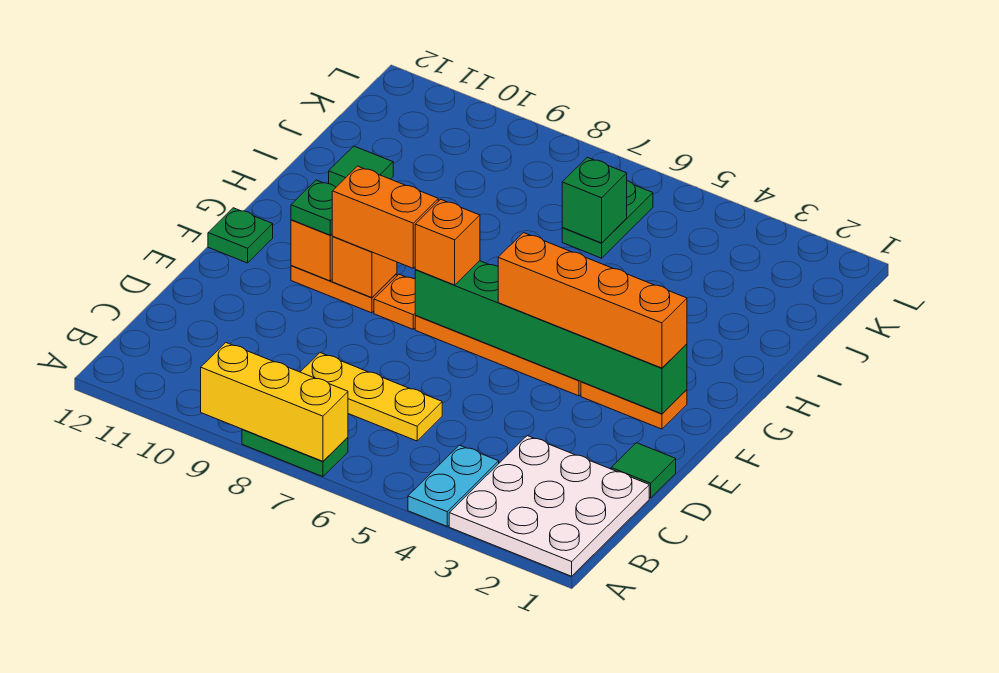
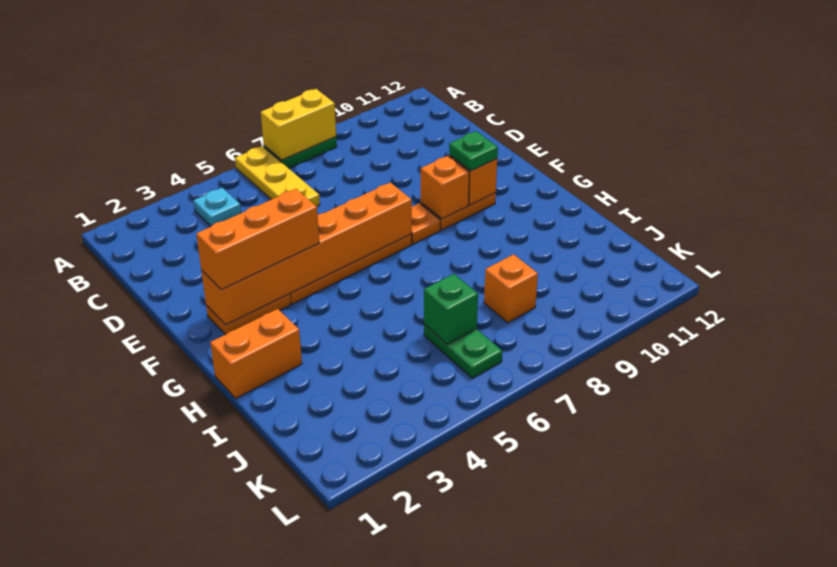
white plate A1:C3 level 1 -> none
cyan plate A4:B4 level 1 -> cyan plate B4 level 1
yellow brick A7:A9 level 2 -> yellow brick A7:A8 level 2
yellow plate C6:C8 level 1 -> yellow plate A6:C6 level 1
green tile D1 level 1 -> none
green brick F2:F7 level 2 -> orange brick F2:F7 level 2
orange brick F2:F5 level 3 -> orange brick F2:F4 level 3
orange brick F7 level 3 -> orange brick J8 level 1
orange brick F8:F9 level 3 -> orange brick H1:H2 level 1
green plate F12 level 1 -> none
green tile I11 level 1 -> none

